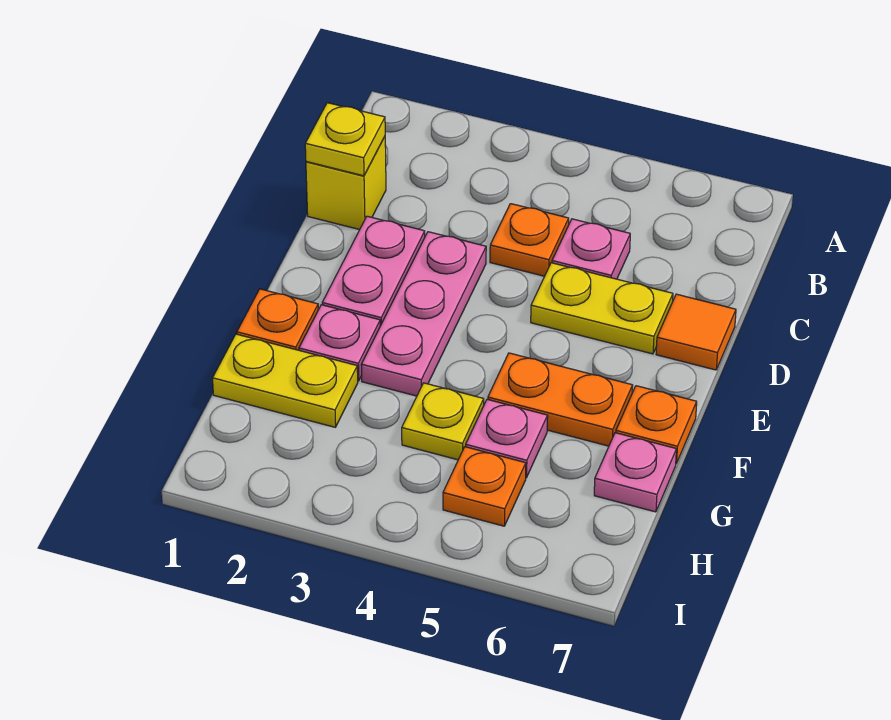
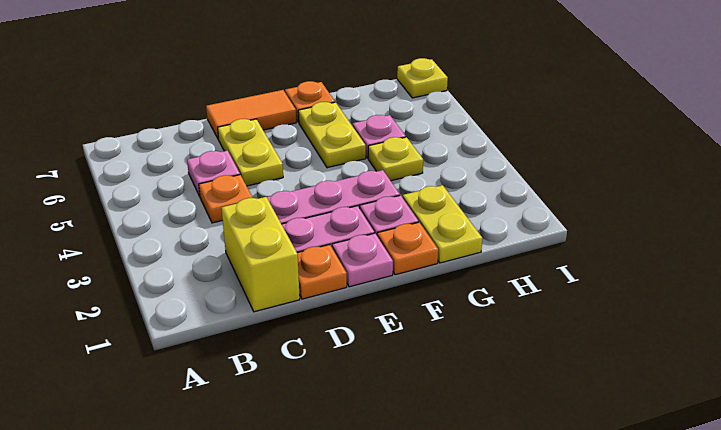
yellow brick C1 level 1 -> yellow brick C1:C2 level 1
yellow plate C1 level 2 -> yellow plate I7 level 1
orange tile D7 level 1 -> orange tile D7:E7 level 1
orange plate F5:F6 level 1 -> yellow plate F5:F6 level 1
pink plate G7 level 1 -> pink plate E1 level 1
orange plate H5 level 1 -> orange plate D1 level 1

